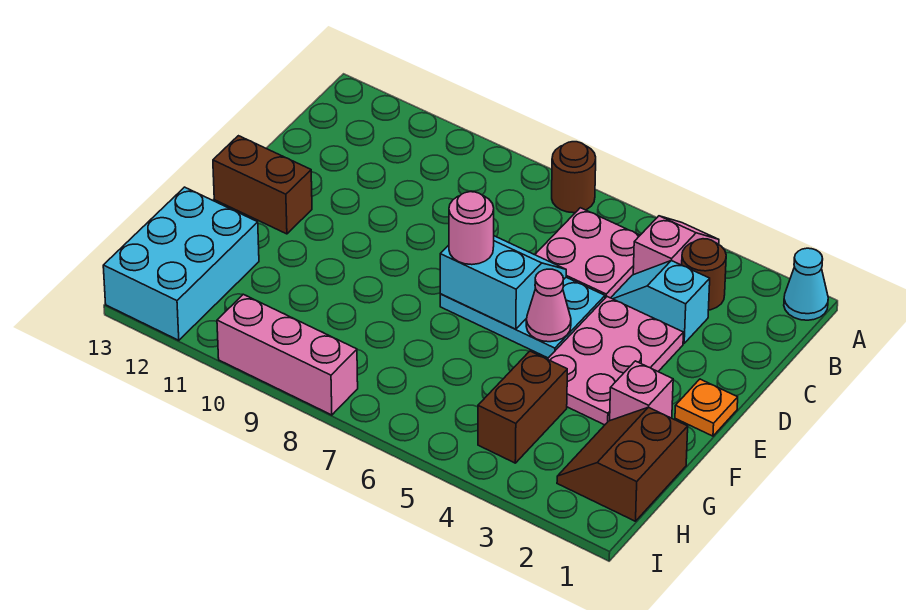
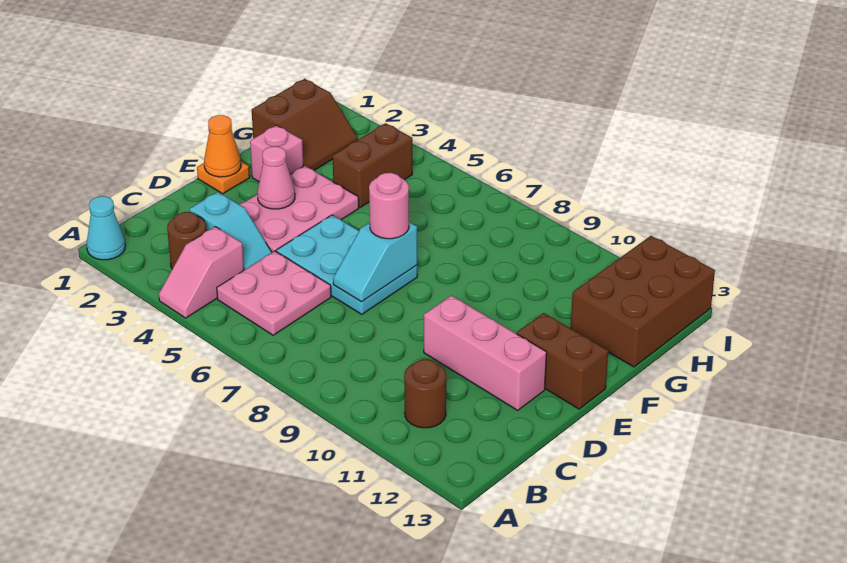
brown round brick A7 level 1 -> brown round brick B11 level 1
cyan slope D6:E7 level 2 top E -> cyan slope D7:E7 level 2 top E
none -> orange cone E1 level 2
pink cone E5 level 2 -> pink cone E3 level 2
cyan brick G12:I13 level 1 -> brown brick G12:I13 level 1
pink brick I8:I10 level 1 -> pink brick D10:D12 level 1

